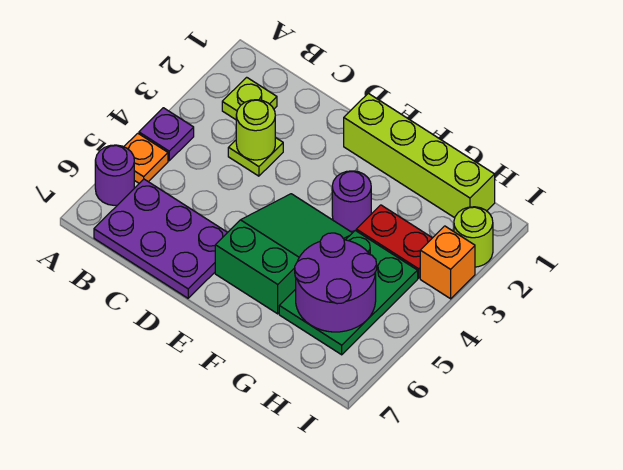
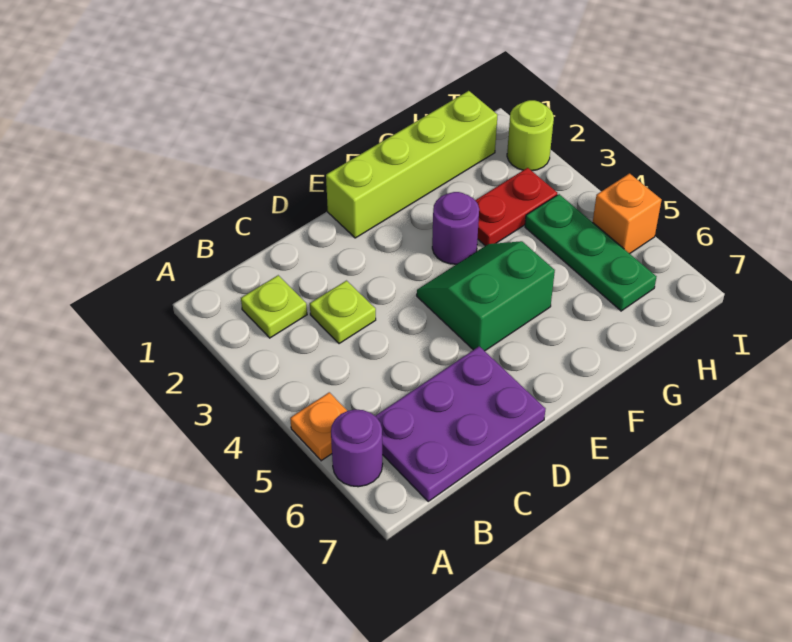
purple plate A4 level 1 -> none
lime round brick C3 level 2 -> none
green slope E4:F6 level 1 top 6 -> green slope E4:F5 level 1 top 5
green plate G4:H6 level 1 -> green plate H4:H6 level 1
purple round brick G5:H6 level 2 -> none
orange brick I3 level 1 -> orange brick I5 level 1

